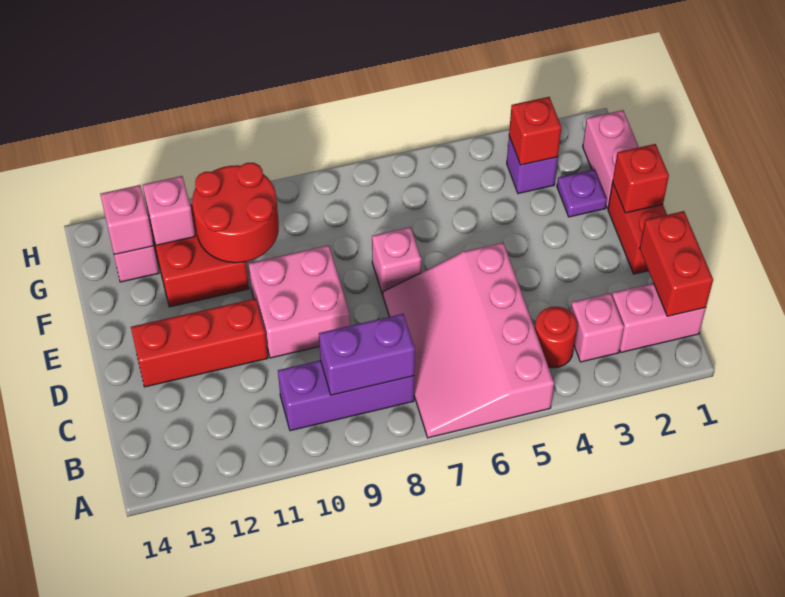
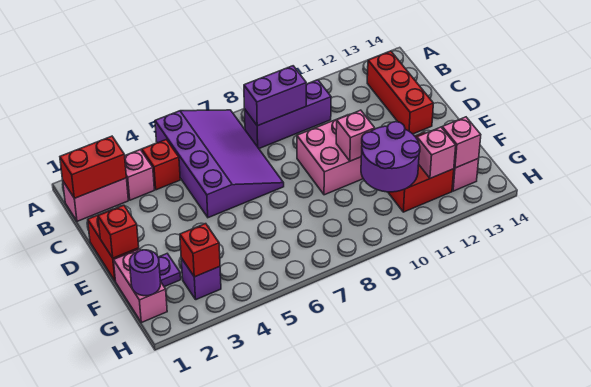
pink slope A5:D7 level 1 top 5 -> purple slope A5:D7 level 1 top 5
red brick B1:C1 level 2 -> red brick B1:B2 level 2
red round brick B4 level 1 -> red brick B4 level 1
red brick D11:D13 level 1 -> red brick B13:D13 level 1
pink brick E7 level 1 -> pink brick E10 level 2
red round brick F10:G11 level 2 -> purple round brick F10:G11 level 2
none -> purple round brick G1 level 2

